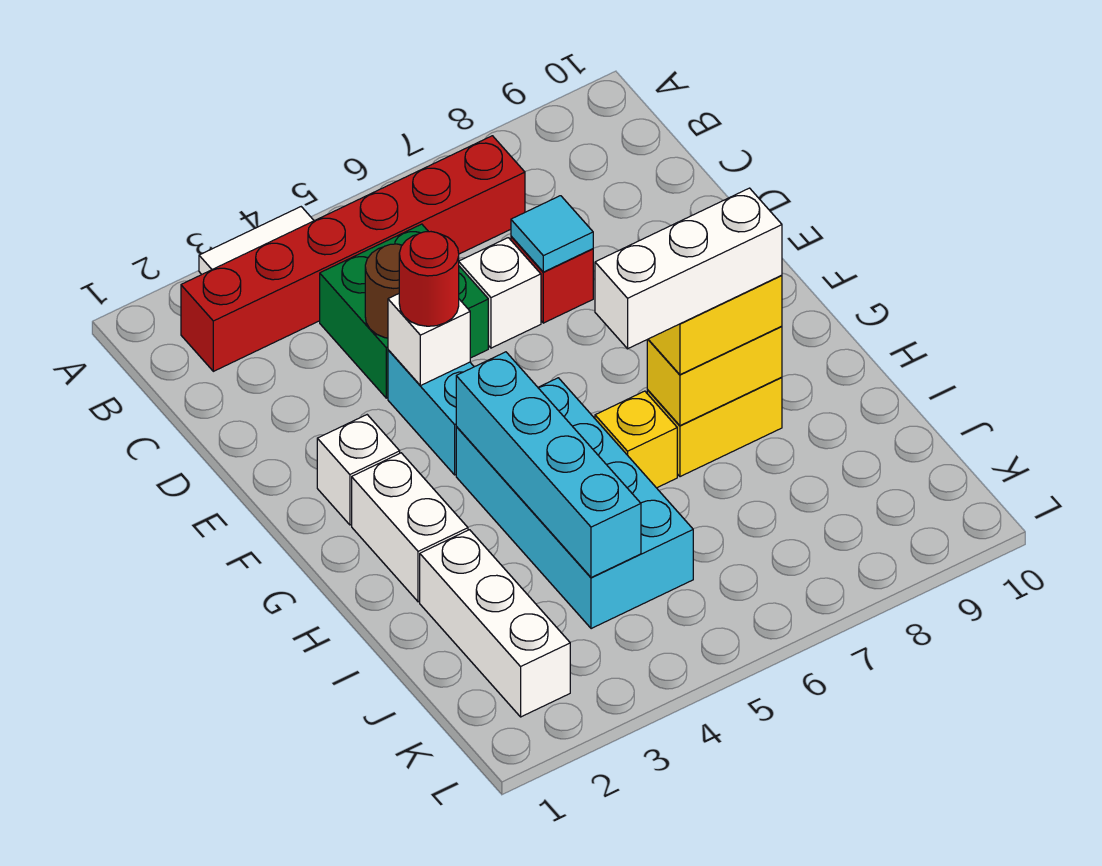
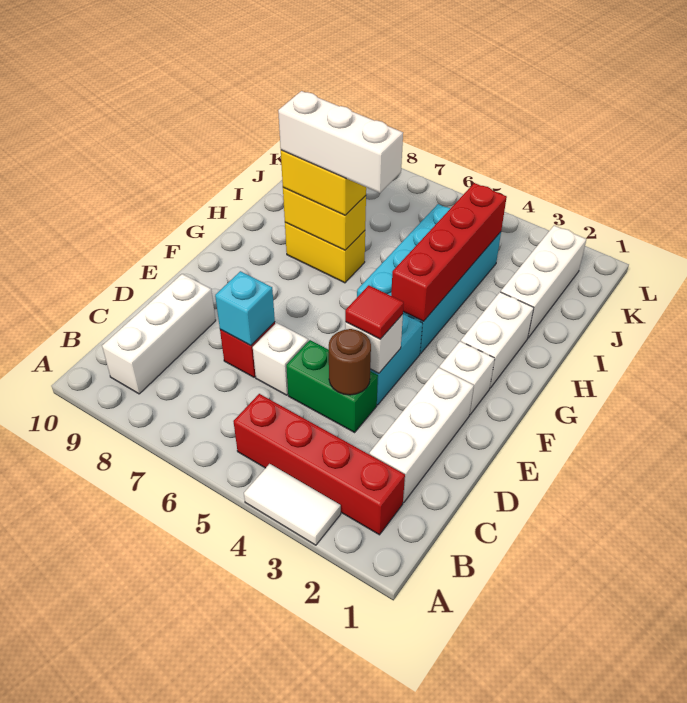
red brick B2:B7 level 1 -> red brick B2:B5 level 1
none -> white brick B9:D9 level 1
none -> white brick C2:E2 level 1
green brick C4:D5 level 1 -> green brick D4:D5 level 1
cyan tile D7 level 2 -> cyan brick D7 level 2
red round brick E4 level 3 -> red tile E4 level 3
cyan brick G4:J4 level 2 -> red brick G4:J4 level 2
yellow brick H6 level 1 -> none

